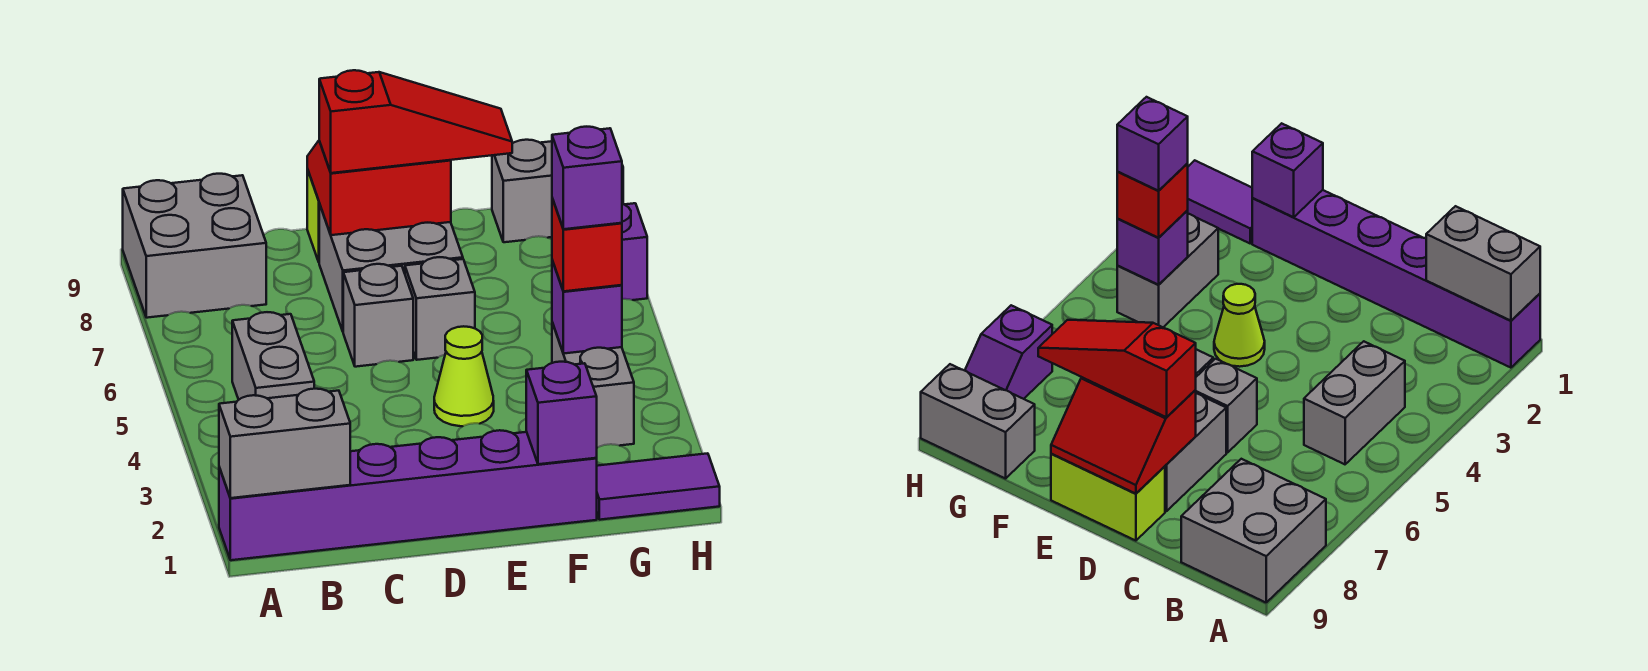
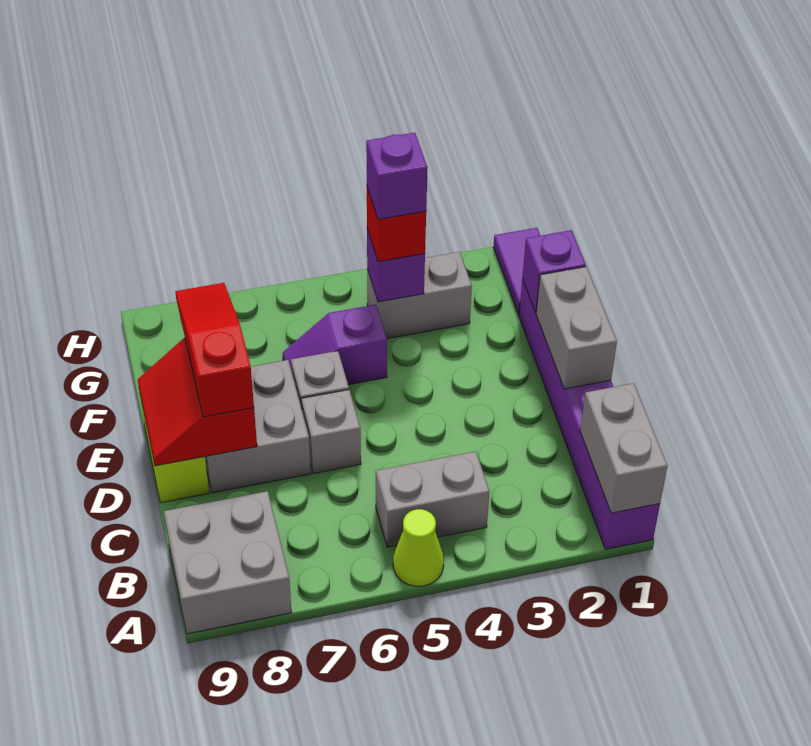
lime cone E4 level 1 -> lime cone A5 level 1
grey brick G9:H9 level 1 -> grey brick D1:E1 level 2
purple slope H7:H8 level 1 top 7 -> purple slope F5:F6 level 1 top 5

